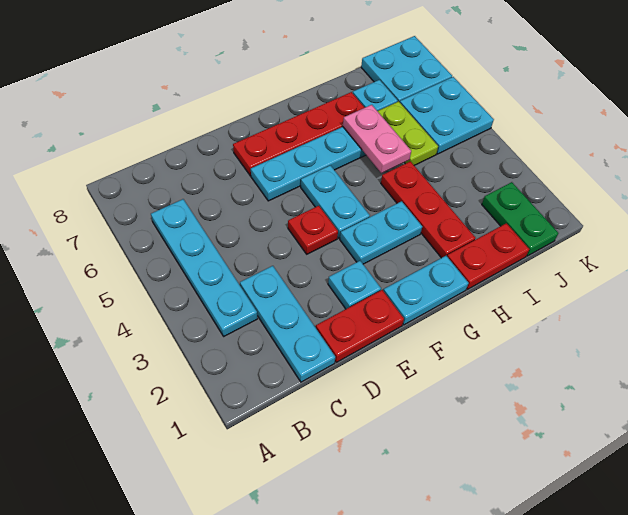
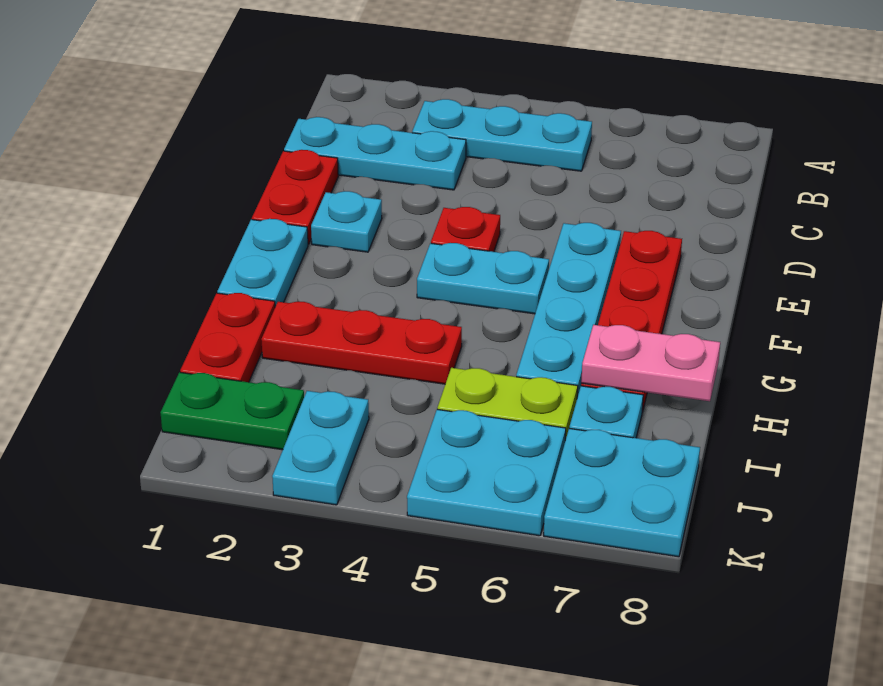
cyan plate B3:B6 level 1 -> cyan plate B3:B5 level 1
cyan plate F3:G3 level 1 -> cyan plate J3:K3 level 1
pink plate H5:H6 level 2 -> pink plate H7:H8 level 2

